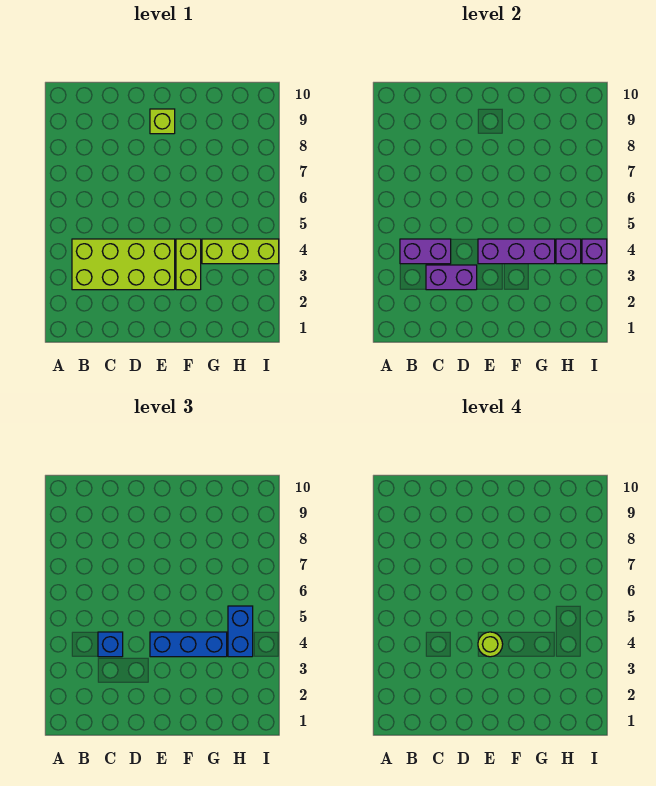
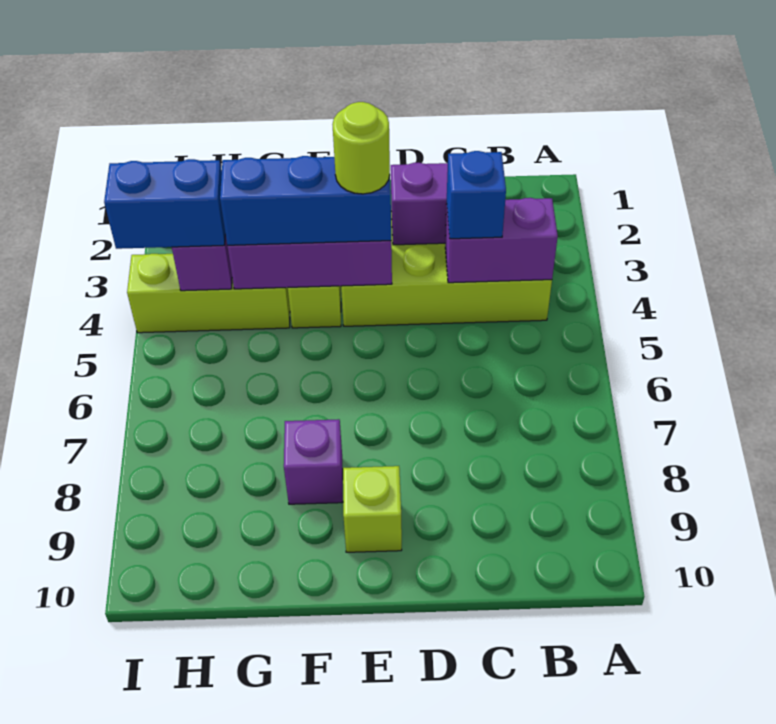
blue brick H4:H5 level 3 -> blue brick H4:I4 level 3
purple brick I4 level 2 -> purple brick F8 level 1

